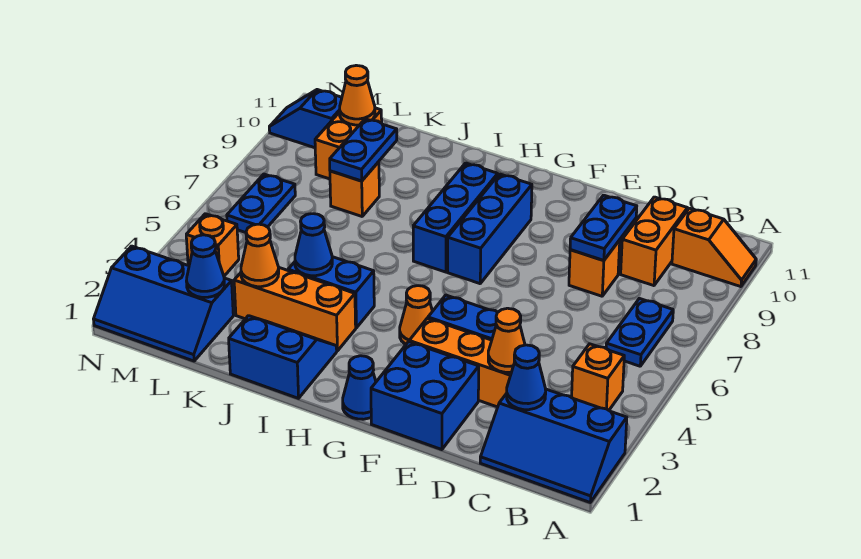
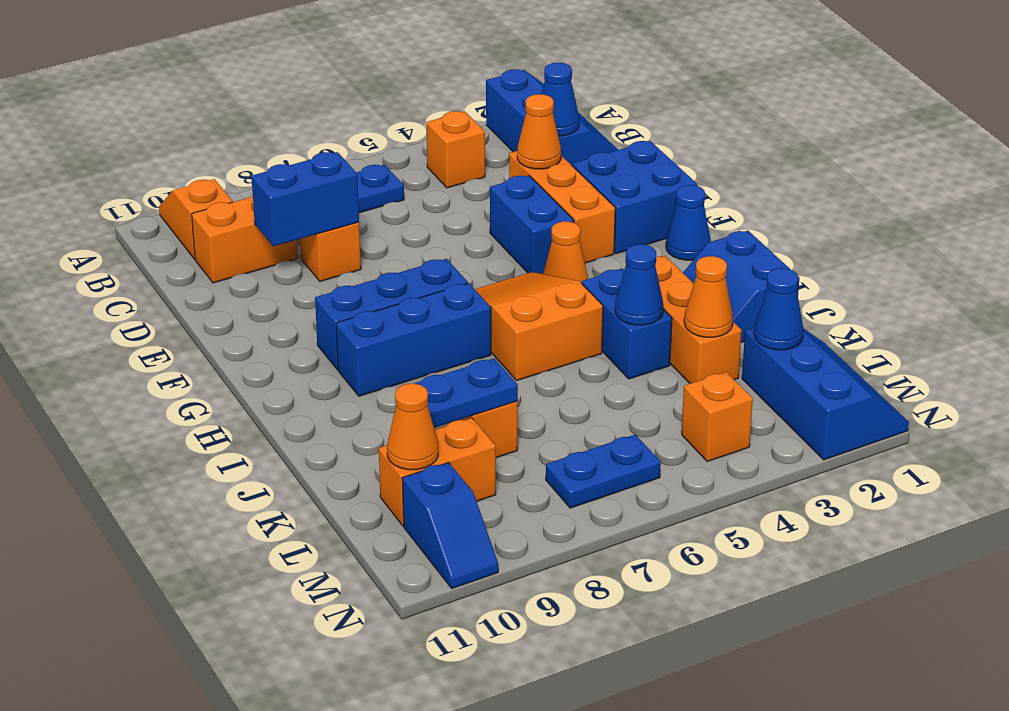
blue plate D8:D9 level 2 -> blue brick D8:D9 level 2
none -> orange slope G5:I6 level 1 top I

